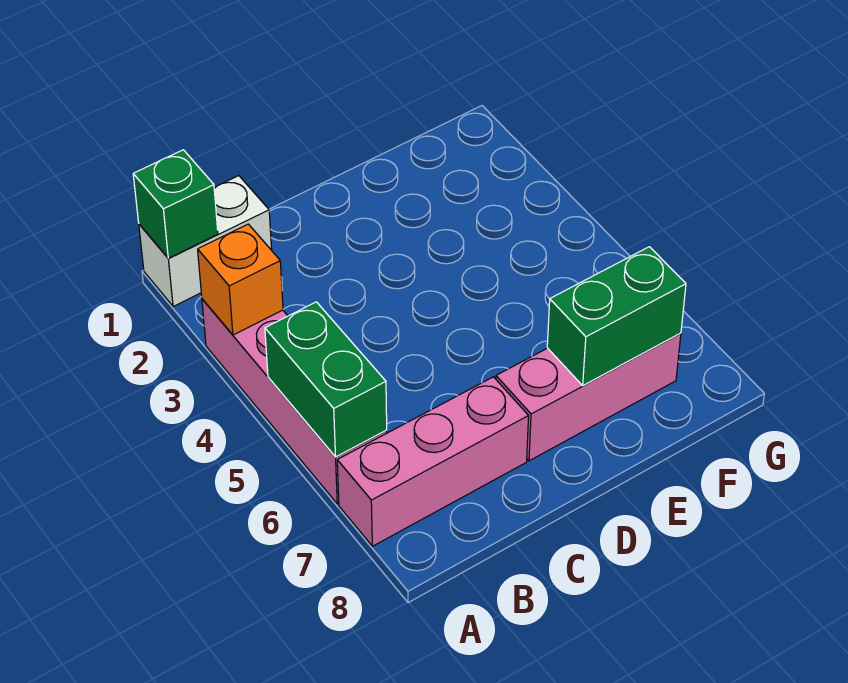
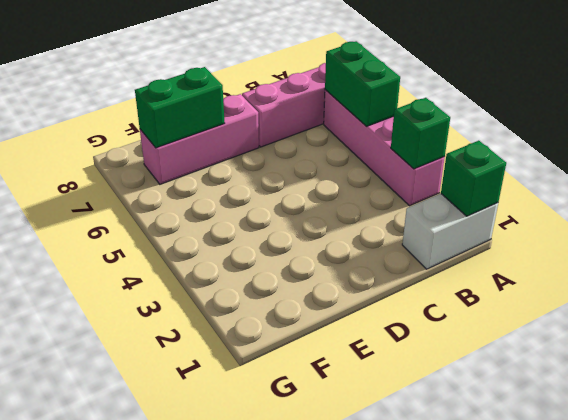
orange brick A3 level 2 -> green brick A3 level 2

